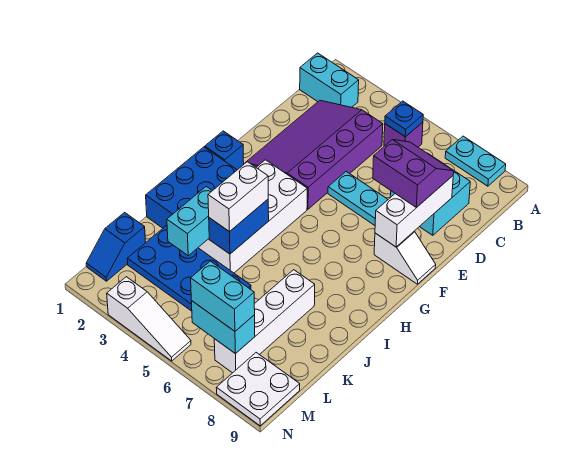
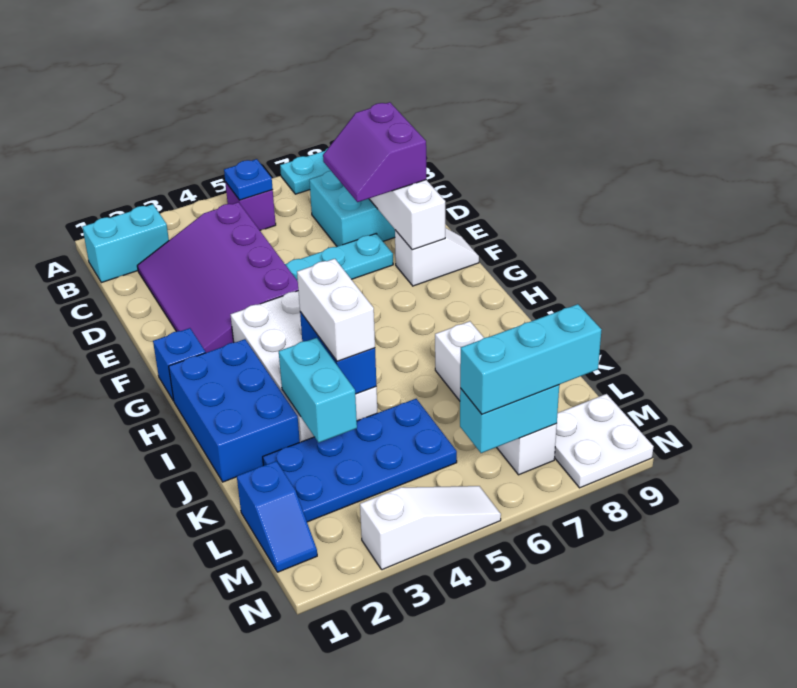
purple slope D7:E8 level 3 top E -> purple slope D7:E8 level 3 top 8
cyan brick M6:M7 level 3 -> cyan brick M6:M8 level 3

